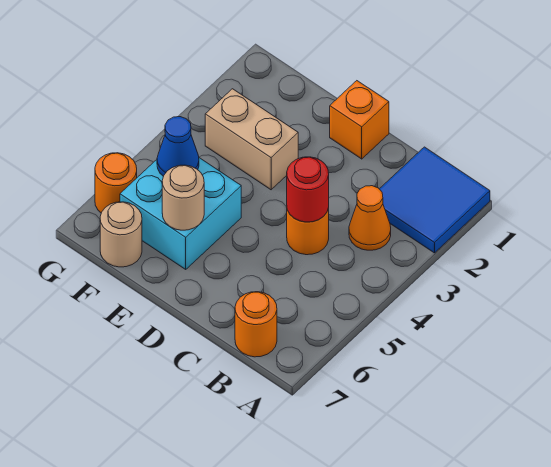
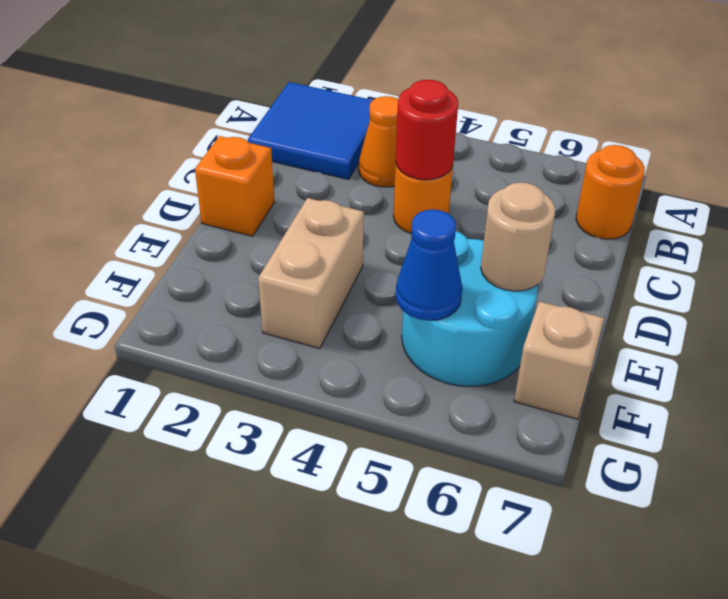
cyan brick E5:F6 level 1 -> cyan round brick E5:F6 level 1
tan round brick F7 level 1 -> tan brick F7 level 1
orange round brick G6 level 1 -> none

